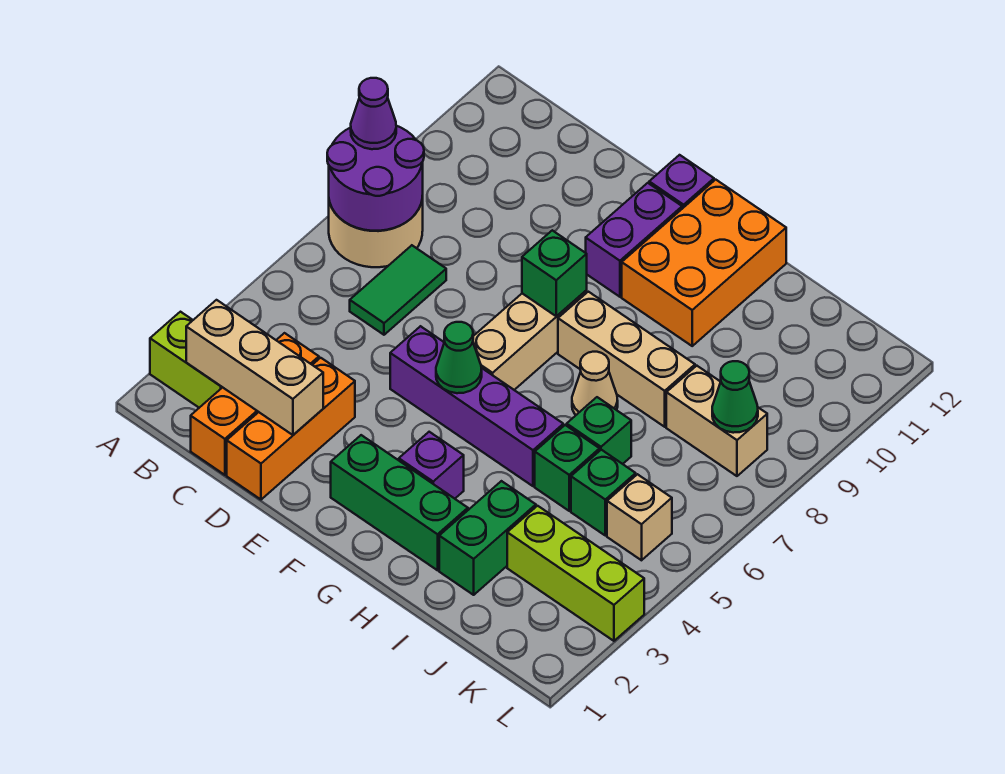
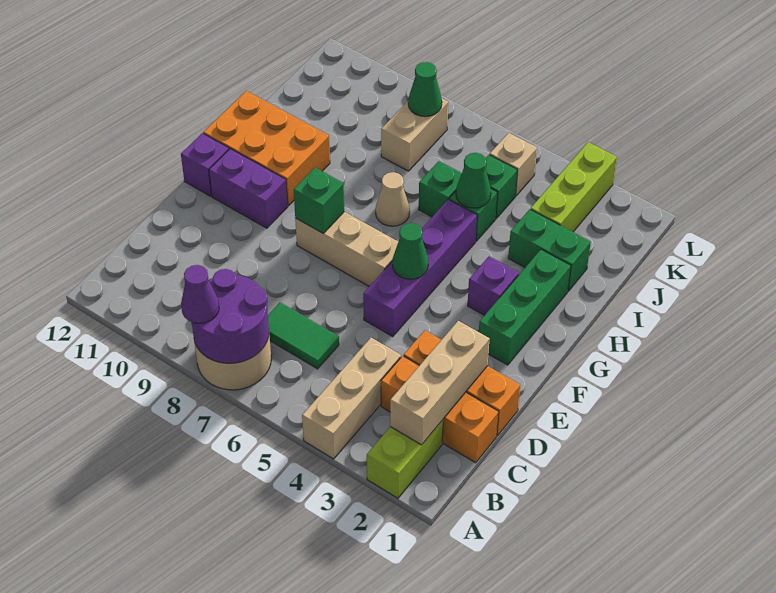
tan brick G8:I8 level 1 -> tan brick A4:C4 level 1
none -> green cone I5 level 2

